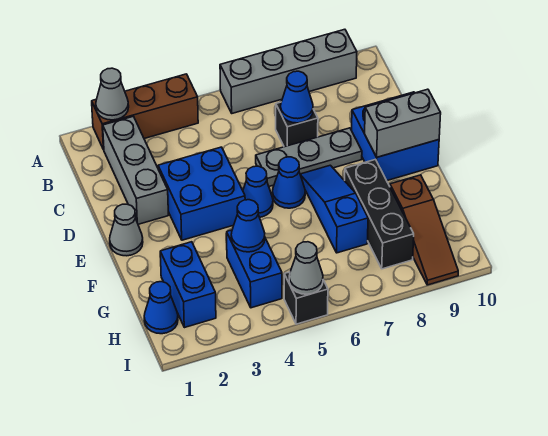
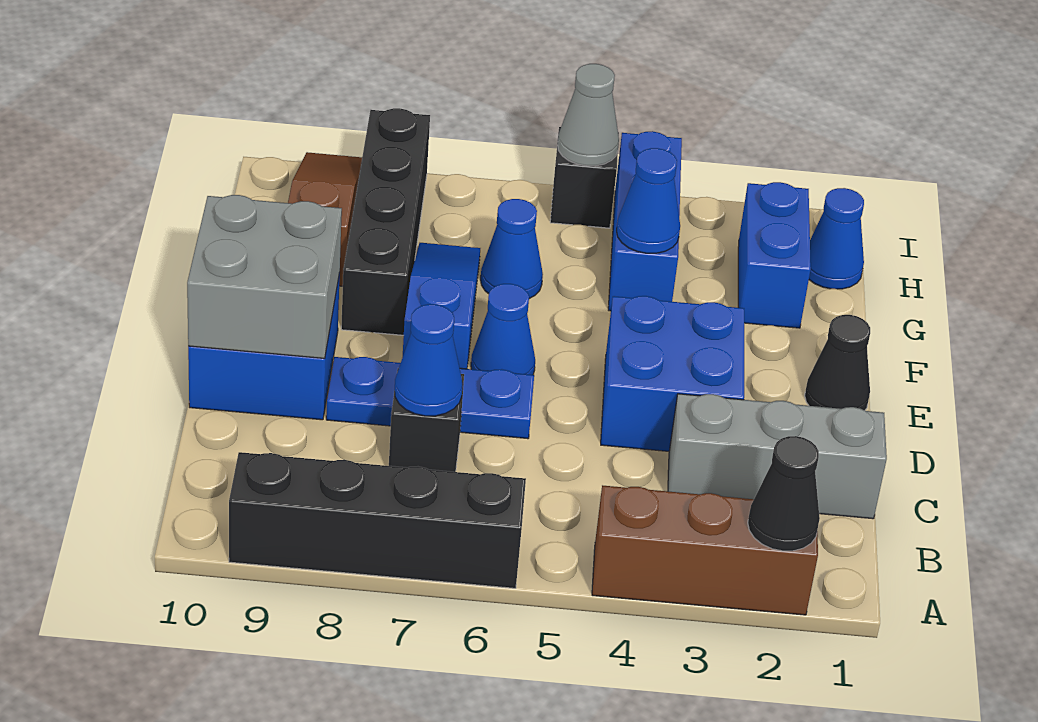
grey cone A2 level 2 -> black cone A2 level 2
grey brick A6:A9 level 1 -> black brick A6:A9 level 1
grey brick B2:D2 level 1 -> grey brick C1:C3 level 1
grey plate D6:D8 level 1 -> blue plate D6:D8 level 1
grey cone E1 level 1 -> black cone E1 level 1
blue cone E5 level 1 -> blue cone G6 level 1
blue slope E7:G7 level 1 top G -> blue slope E7:G7 level 1 top E
grey brick E9:E10 level 2 -> grey brick D9:E10 level 2
black brick F8:H8 level 1 -> black brick F8:I8 level 1
blue brick G4:H4 level 1 -> blue brick G4:I4 level 1

